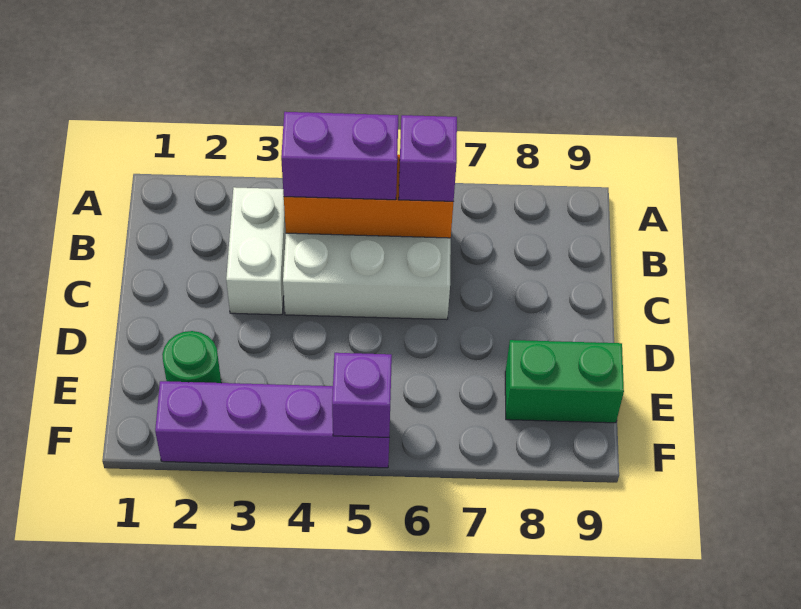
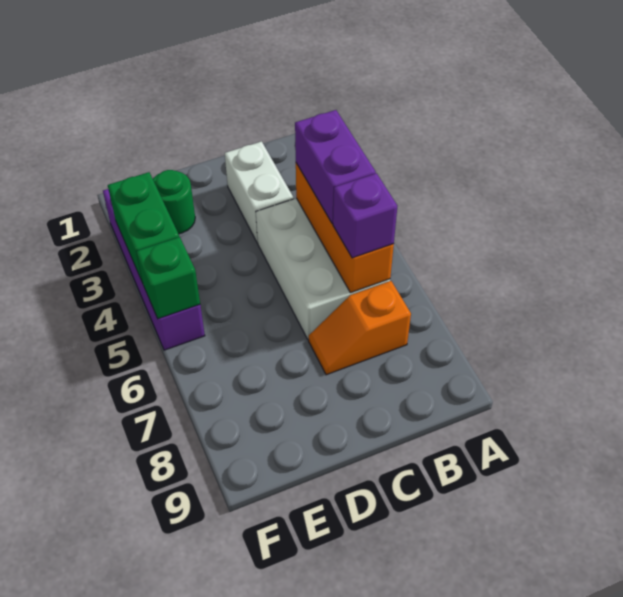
white brick B3:C3 level 1 -> white brick C2:C3 level 1
none -> orange slope B7:C7 level 1 top B
green brick E8:E9 level 1 -> green brick F3:F4 level 2
purple brick F5 level 2 -> green brick F5 level 2

